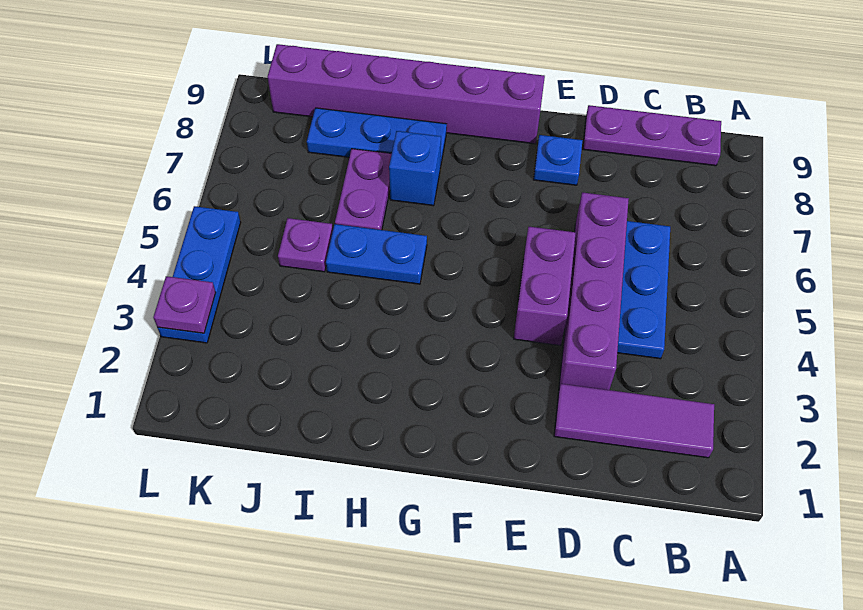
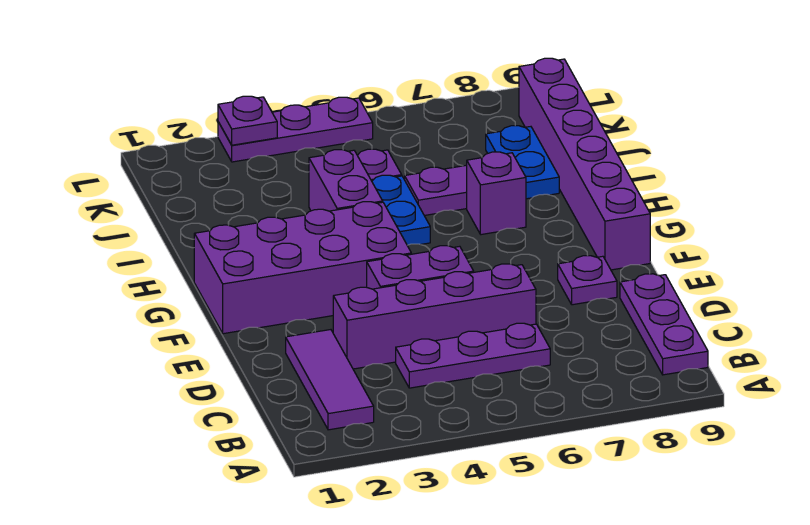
blue plate C4:C6 level 1 -> purple plate C4:C6 level 1
blue plate E8 level 1 -> purple plate E8 level 1
none -> purple brick F1:G4 level 1
none -> purple brick H4:I4 level 1
blue brick H7 level 1 -> purple brick H7 level 1
blue plate H8:J8 level 1 -> blue plate I8:J8 level 1
blue plate L3:L5 level 1 -> purple plate L3:L5 level 1

